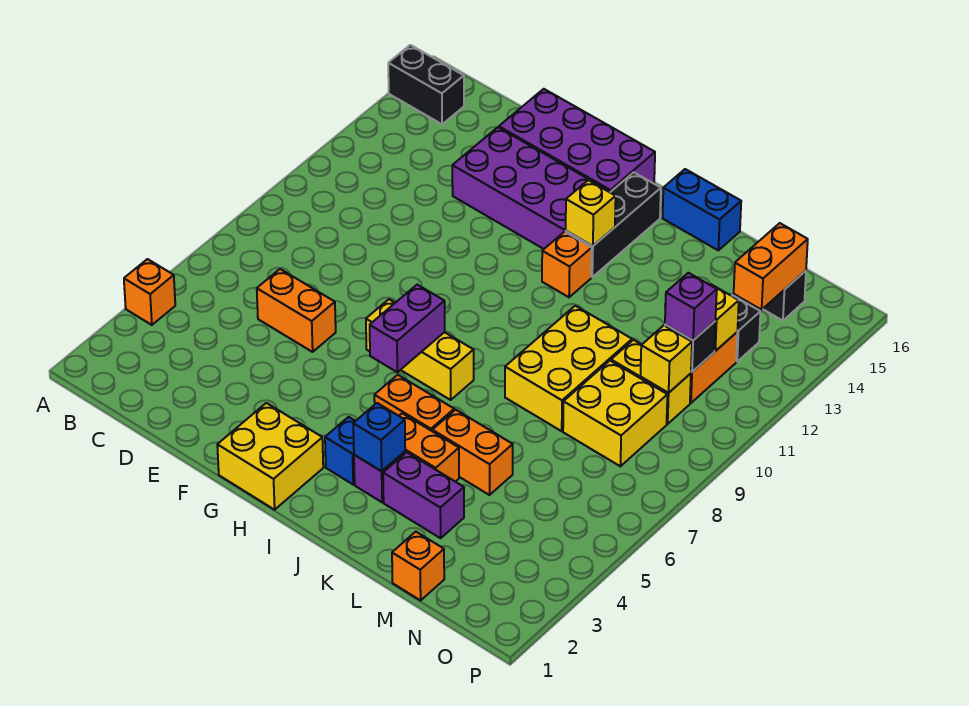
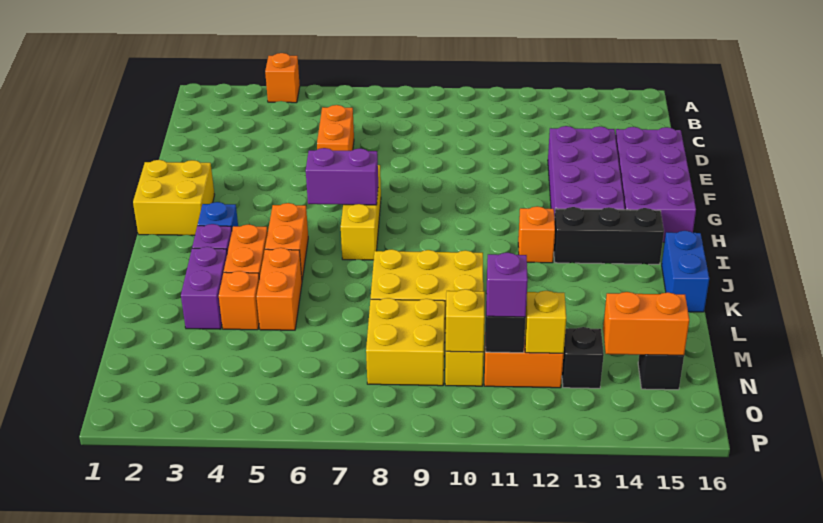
black brick A15:B15 level 1 -> none
yellow brick I13 level 2 -> none
blue brick J3 level 2 -> none
orange brick M1 level 1 -> orange brick L4 level 1

